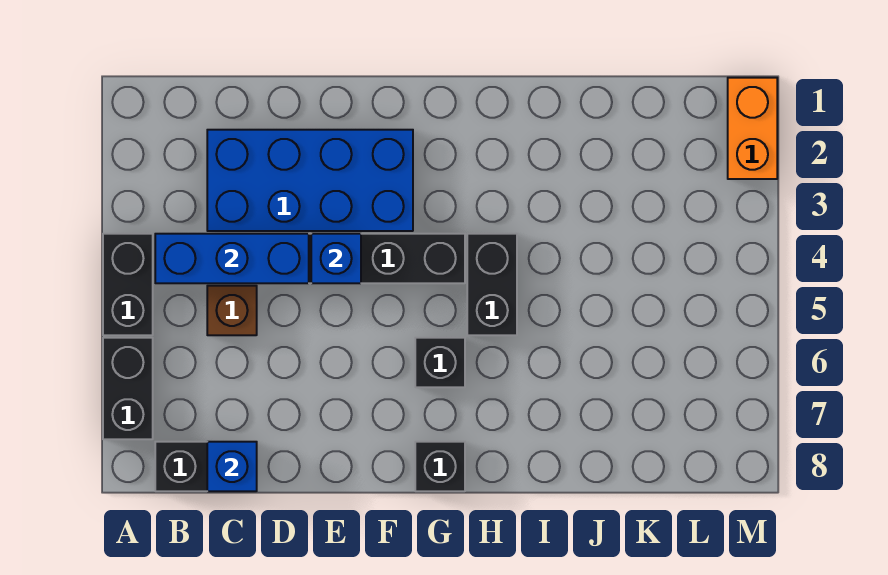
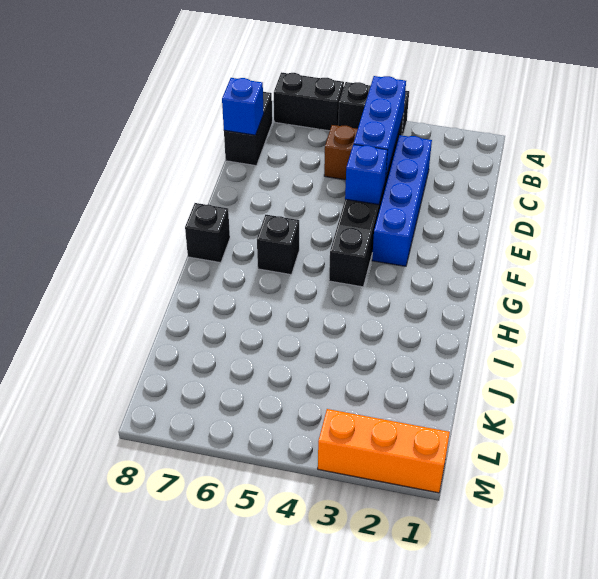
blue brick C2:F3 level 1 -> blue brick C3:F3 level 1
black brick H4:H5 level 1 -> none
orange brick M1:M2 level 1 -> orange brick M1:M3 level 1

